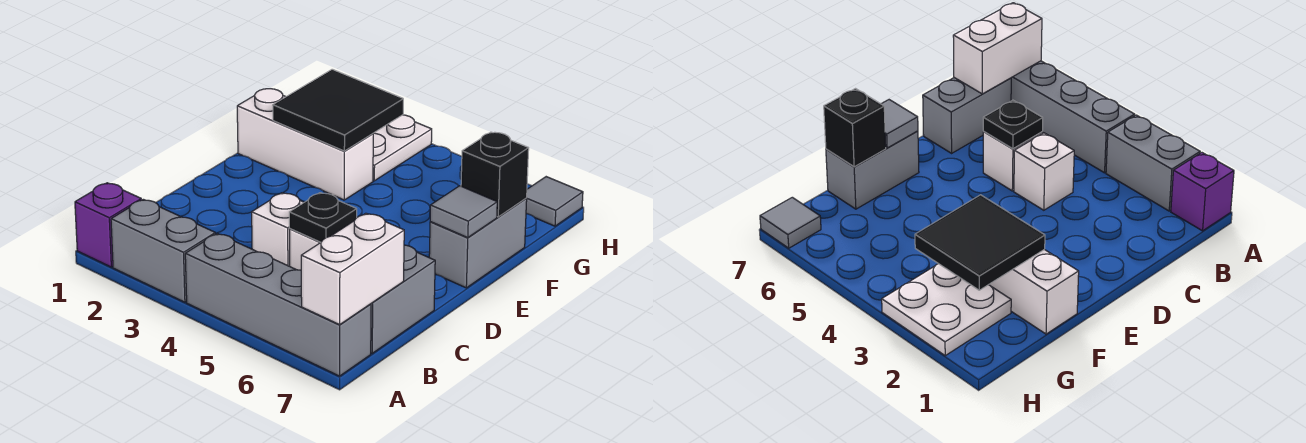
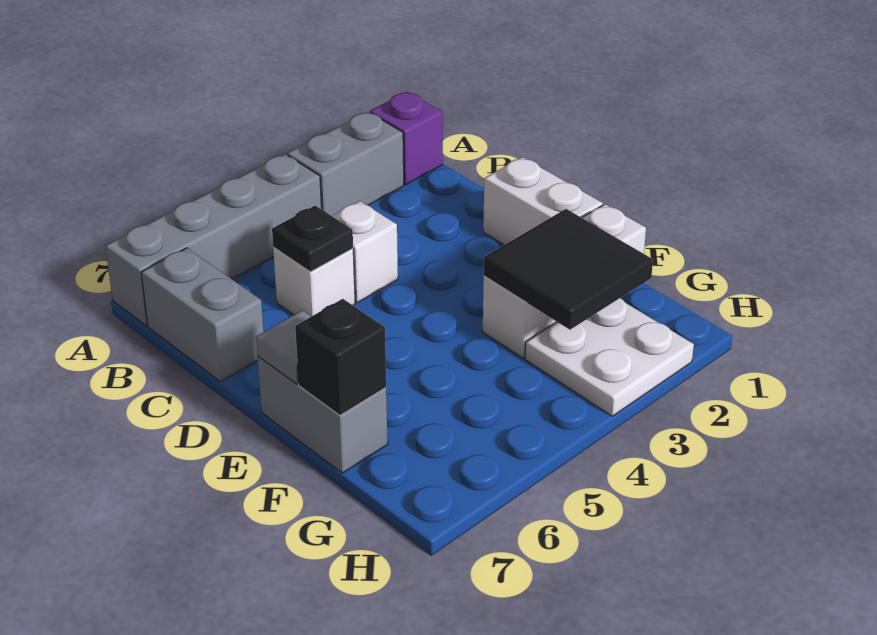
white brick A7:B7 level 2 -> white brick D1:E1 level 1
grey tile H7 level 1 -> none

